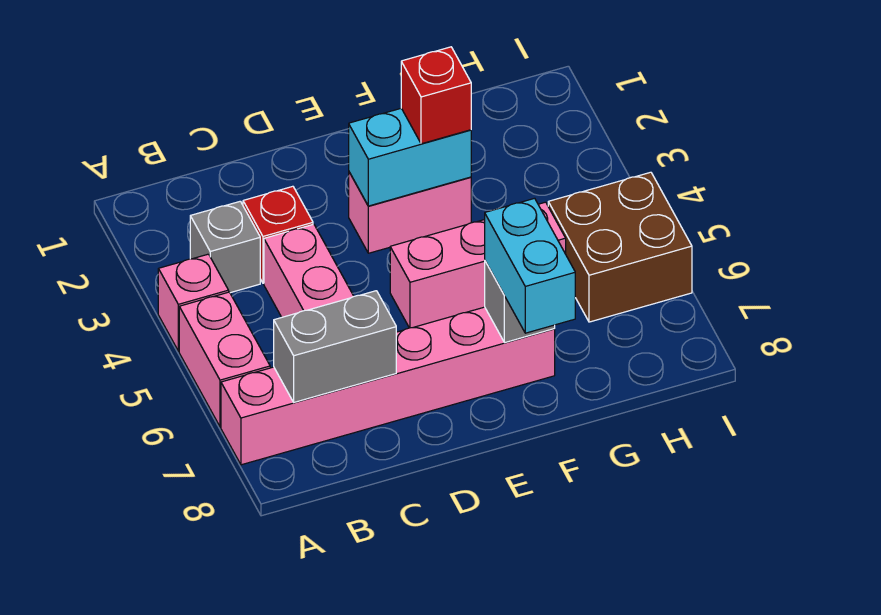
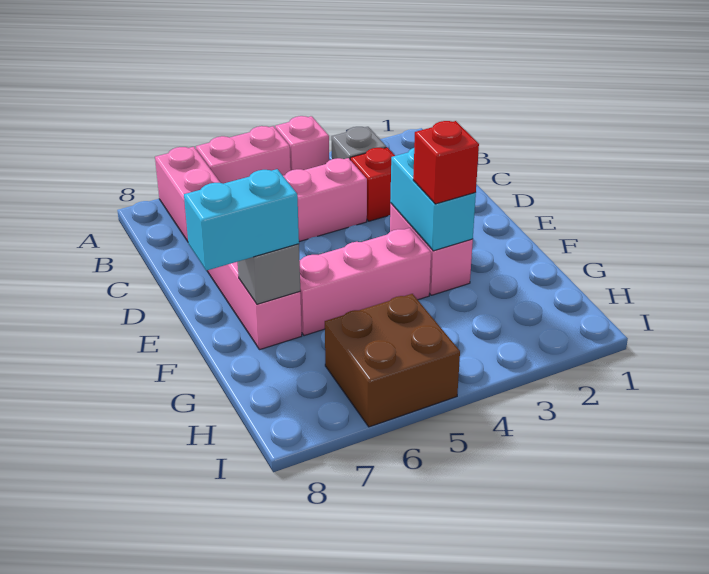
grey brick B7:C7 level 2 -> none
pink brick E5:G5 level 1 -> pink brick F4:F6 level 1

